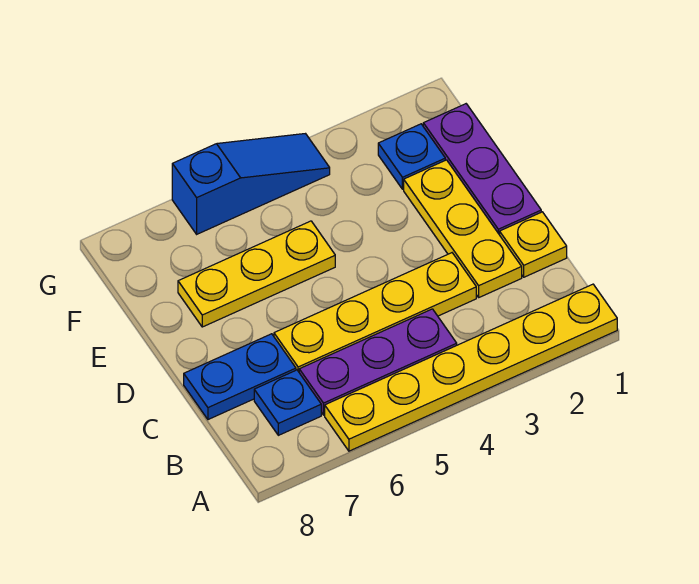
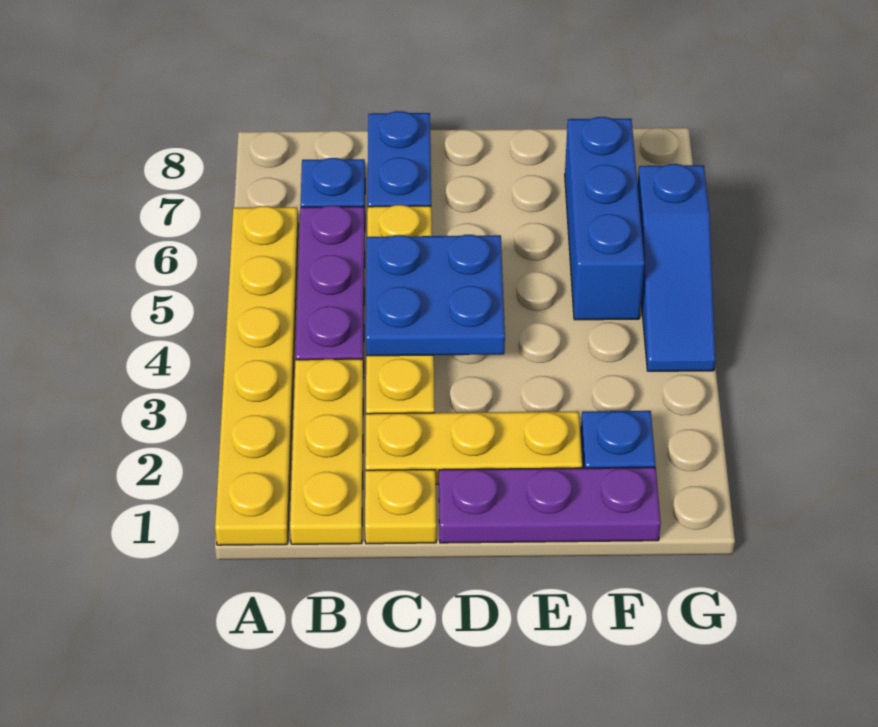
none -> blue plate C4:D5 level 2
yellow plate E5:E7 level 1 -> yellow plate B1:B3 level 1
none -> blue brick F5:F7 level 1

